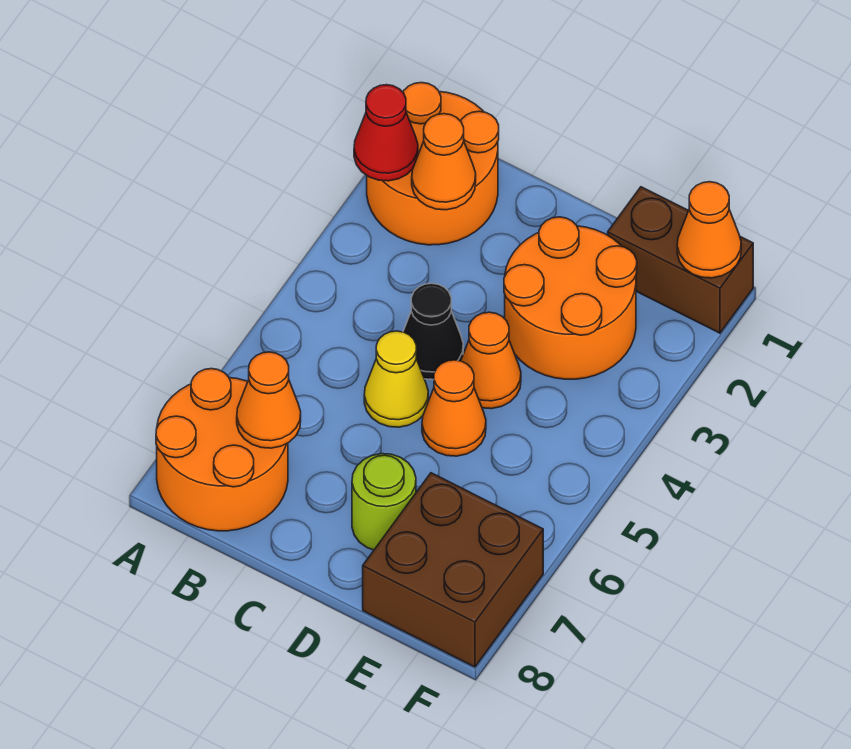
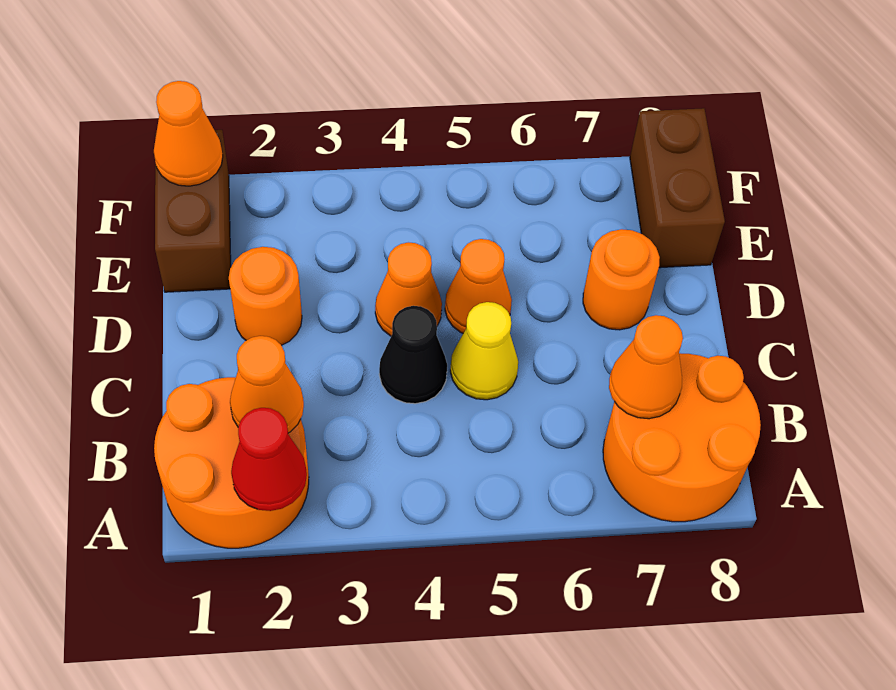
orange round brick D2:E3 level 1 -> orange round brick D2 level 1
lime round brick D7 level 1 -> orange round brick D7 level 1
brown brick E7:F8 level 1 -> brown brick E8:F8 level 1

